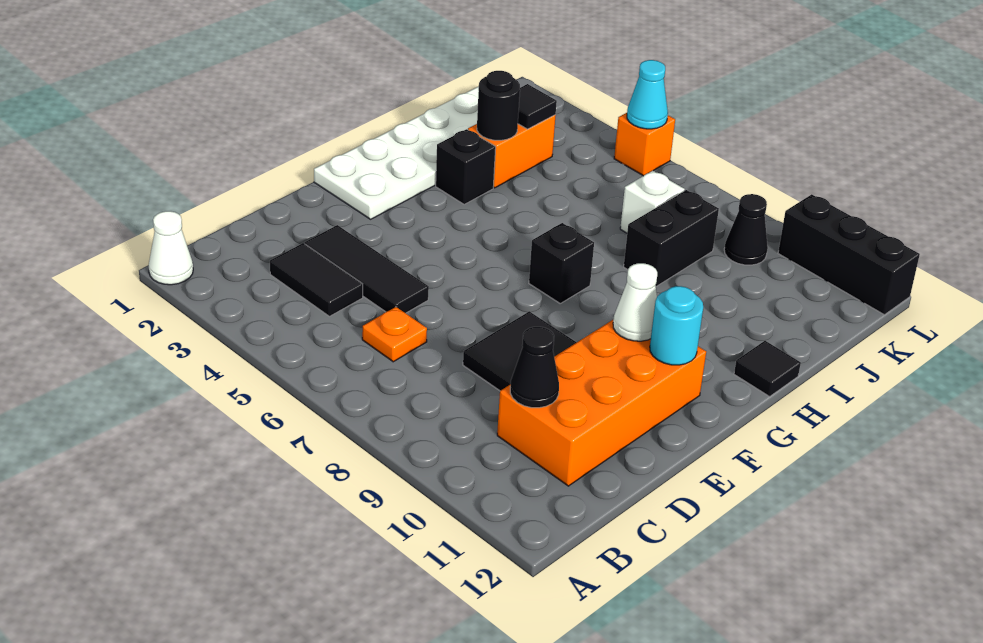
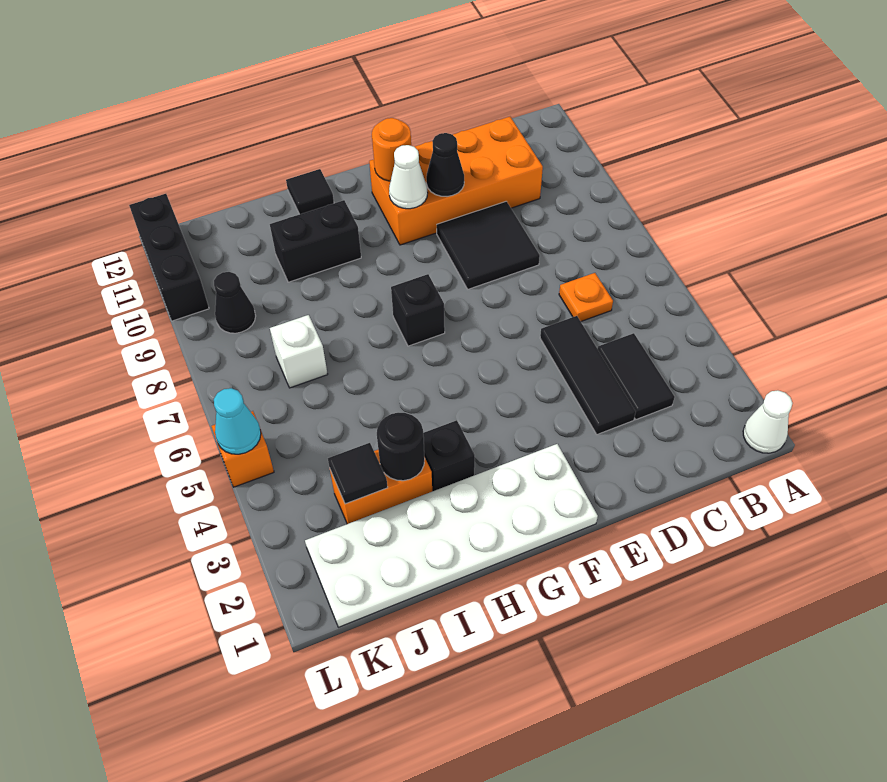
black cone C10 level 2 -> black cone E10 level 2
cyan round brick F11 level 2 -> orange round brick F11 level 2
black brick I8:J8 level 1 -> black brick H10:I10 level 1

